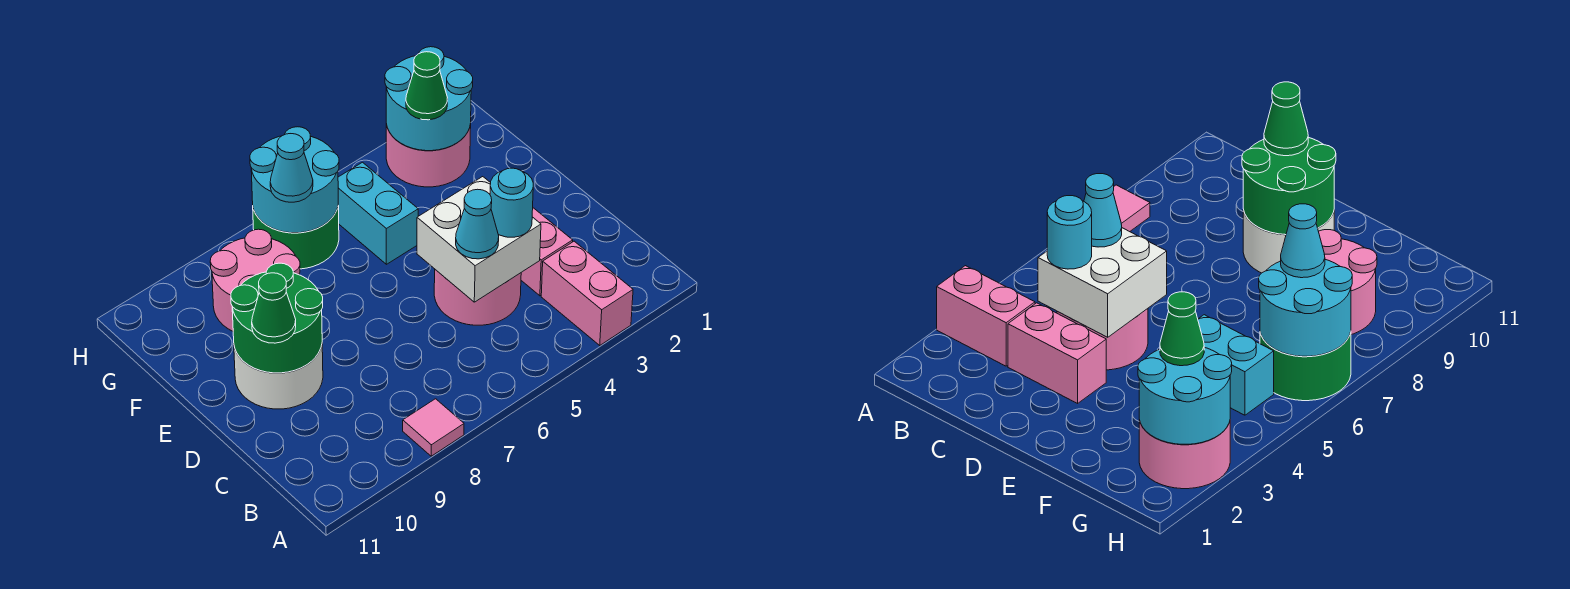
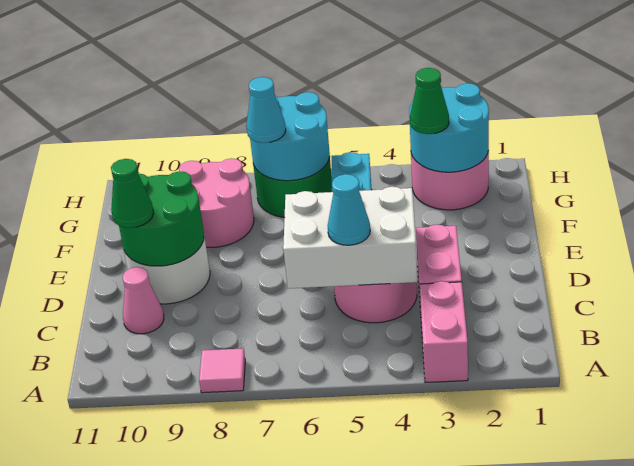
white brick C4:D5 level 2 -> white brick C4:D6 level 2
cyan round brick C4 level 3 -> none
none -> pink cone C10 level 1

